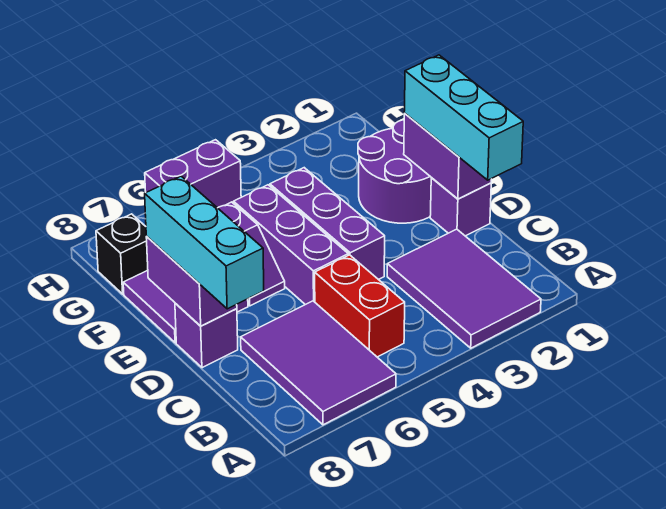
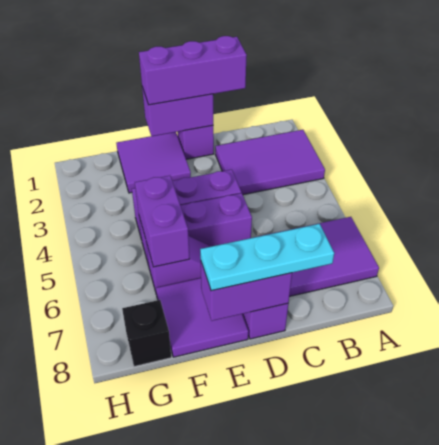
red brick B5:C5 level 1 -> none
cyan brick C1:E1 level 3 -> purple brick C1:E1 level 3
cyan brick C8:E8 level 3 -> cyan plate C8:E8 level 3
purple round brick E1:F2 level 1 -> purple tile E1:F2 level 1
purple brick H5:H6 level 1 -> purple brick F5:F6 level 2

